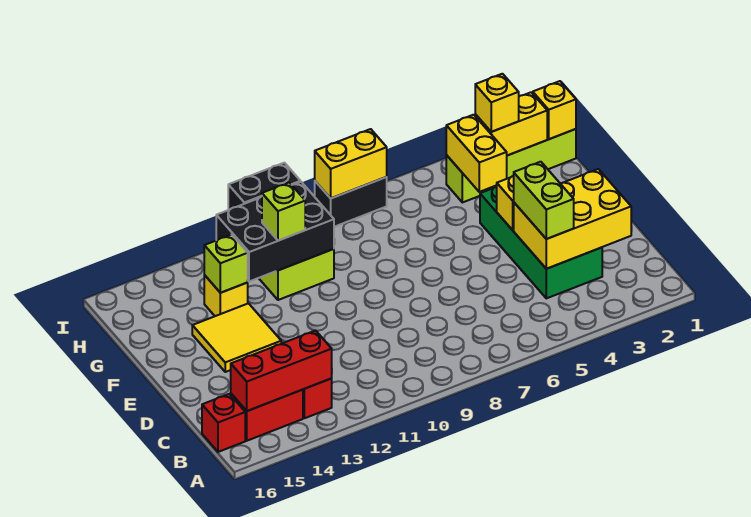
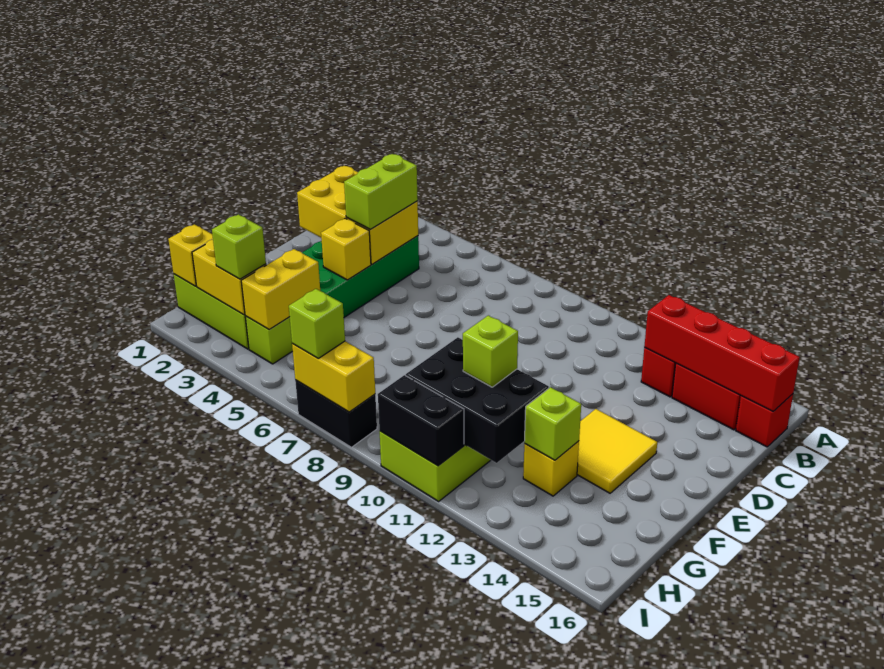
red brick B13:B15 level 2 -> red brick B13:B16 level 2
yellow brick H3 level 3 -> lime brick H3 level 3
none -> lime brick I7 level 3

